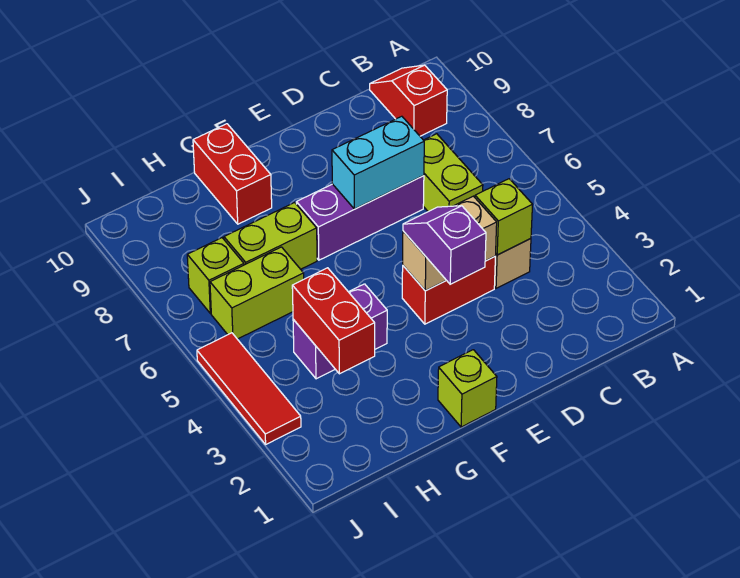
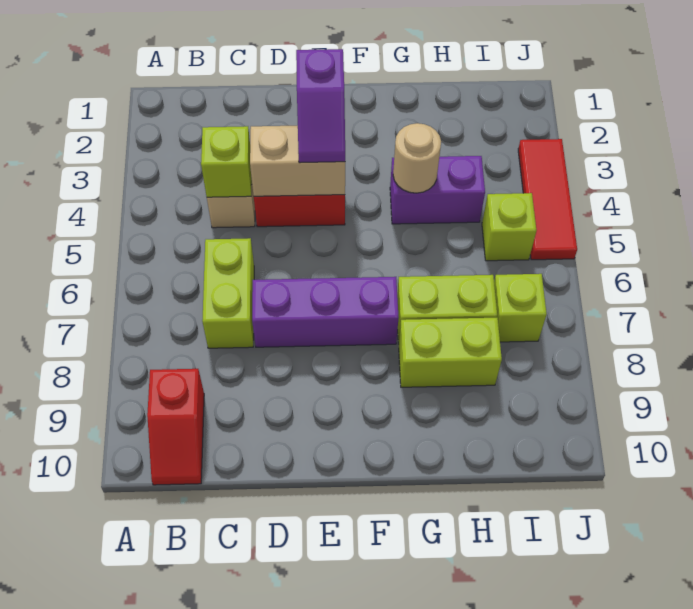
cyan brick D7:E7 level 2 -> none
lime brick F1 level 1 -> lime brick I5 level 1
none -> tan round brick G4 level 2
red brick G9:G10 level 1 -> none
red brick H3:H4 level 2 -> none
lime brick H6:I6 level 1 -> lime brick G8:H8 level 1

